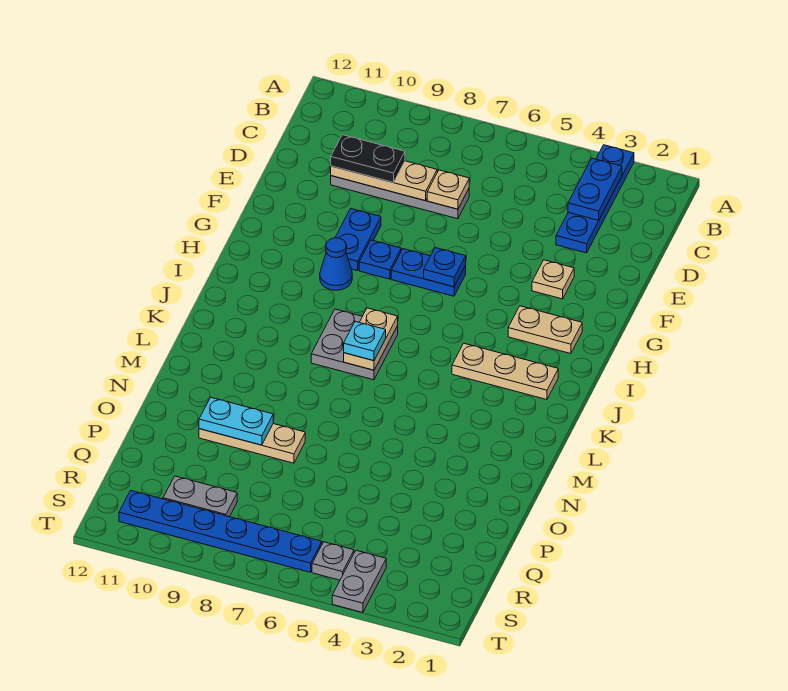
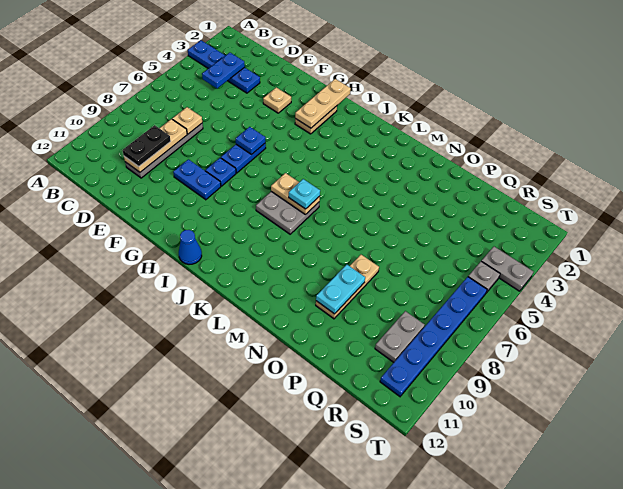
blue plate B3:C3 level 2 -> blue plate C3:C4 level 2
blue cone H9 level 1 -> blue cone I12 level 1
tan plate J2:J4 level 1 -> tan plate H1:H3 level 2

